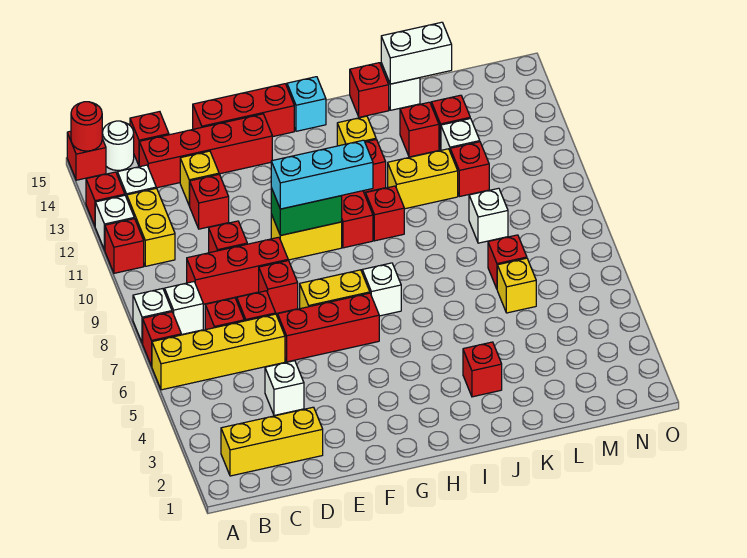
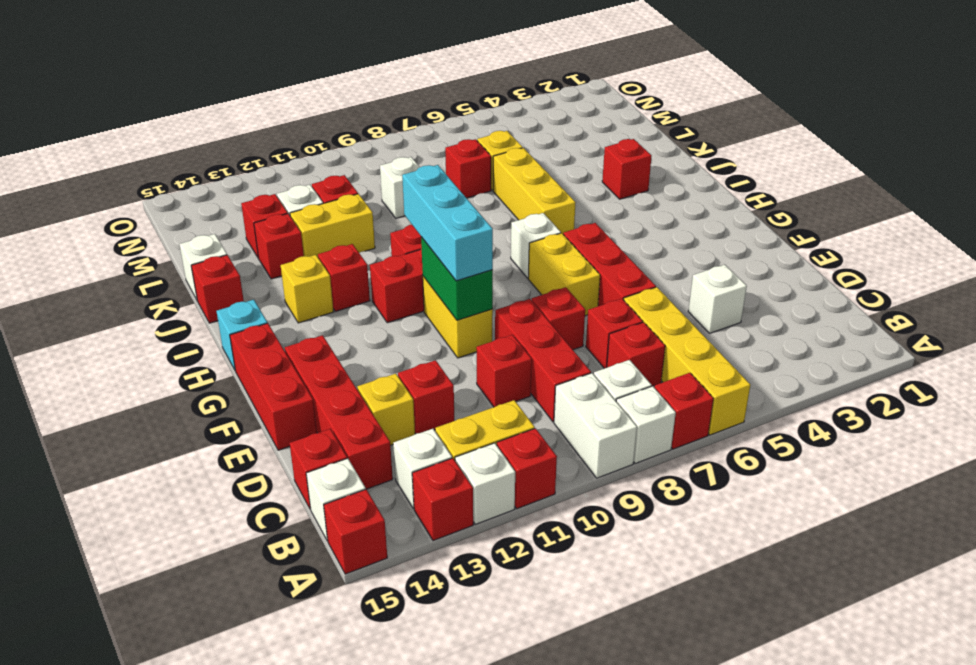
red round brick A15 level 2 -> none
yellow brick B2:D2 level 1 -> yellow brick I6:K6 level 1
white round brick B15 level 1 -> white brick B15 level 1
yellow brick J11:K11 level 1 -> yellow brick K11:K12 level 1
white brick K15:L15 level 2 -> white brick A9:B9 level 1

